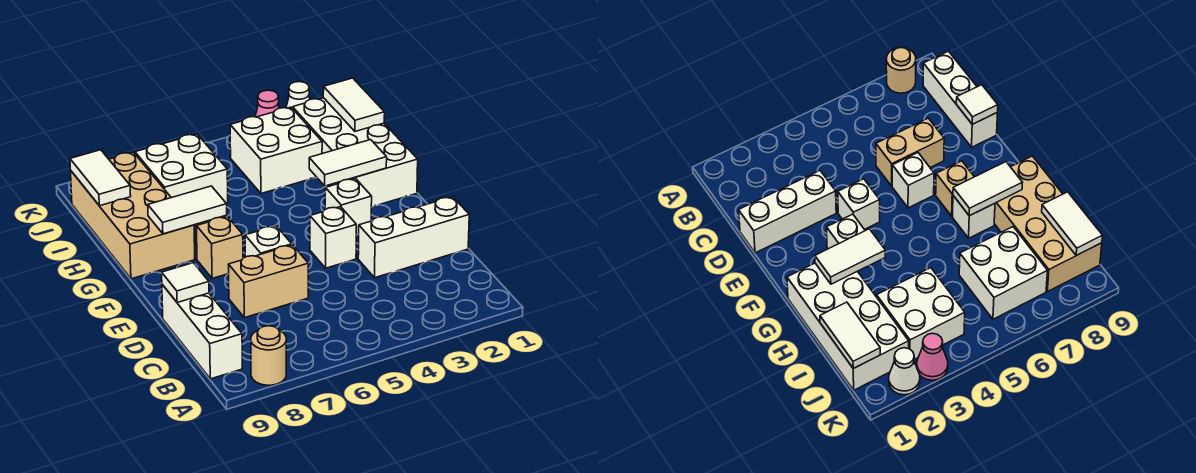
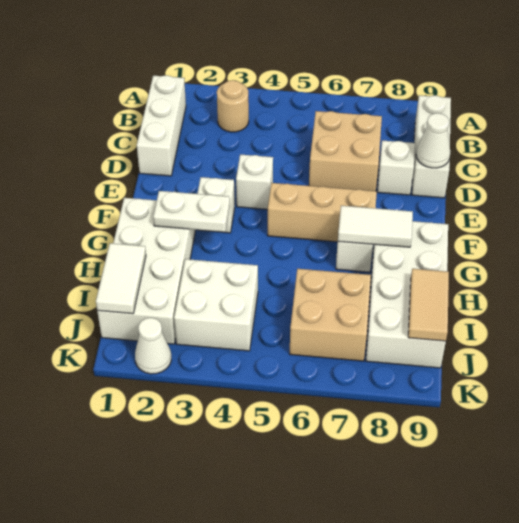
tan round brick A8 level 1 -> tan round brick B3 level 1
white brick D1:D3 level 1 -> white brick B1:D1 level 1
tan brick D6:D7 level 1 -> tan brick C6:D7 level 1
white tile D9 level 2 -> white cone D9 level 2
white brick E6 level 1 -> white brick D8 level 1
tan brick F7 level 1 -> tan brick F5:F7 level 1
white tile G2:G3 level 2 -> white plate G2:G3 level 2
tan brick G8:J9 level 1 -> white brick G8:J9 level 1
white brick I6:J7 level 1 -> tan brick I6:J7 level 1
white tile I9:J9 level 2 -> tan tile I9:J9 level 2
pink cone K3 level 1 -> none

